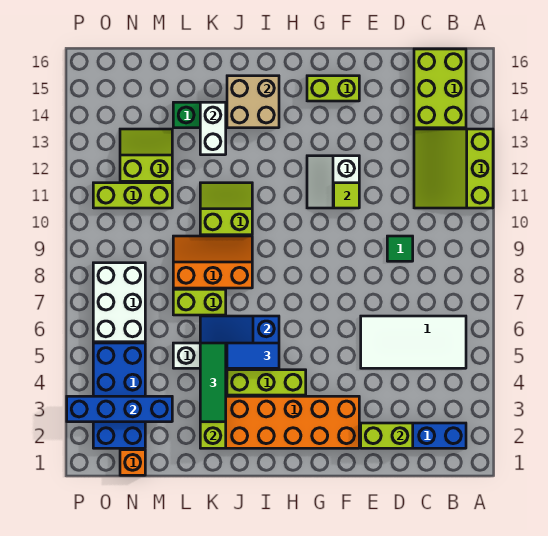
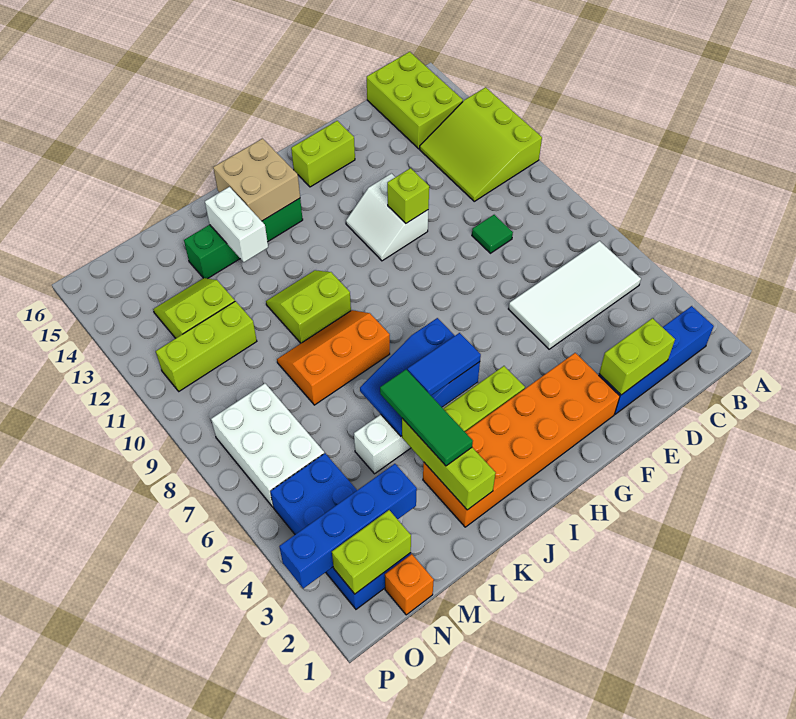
lime tile F11 level 2 -> lime brick F11 level 2
lime brick K7:L7 level 1 -> lime brick N2:O2 level 2

